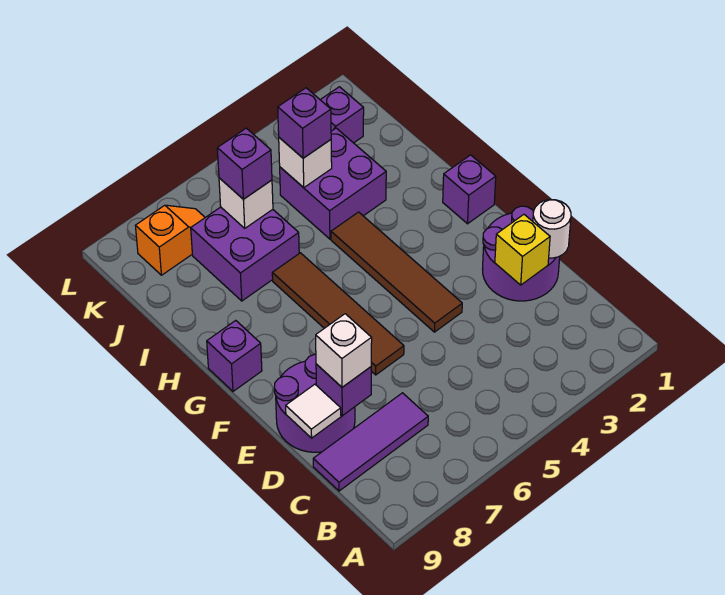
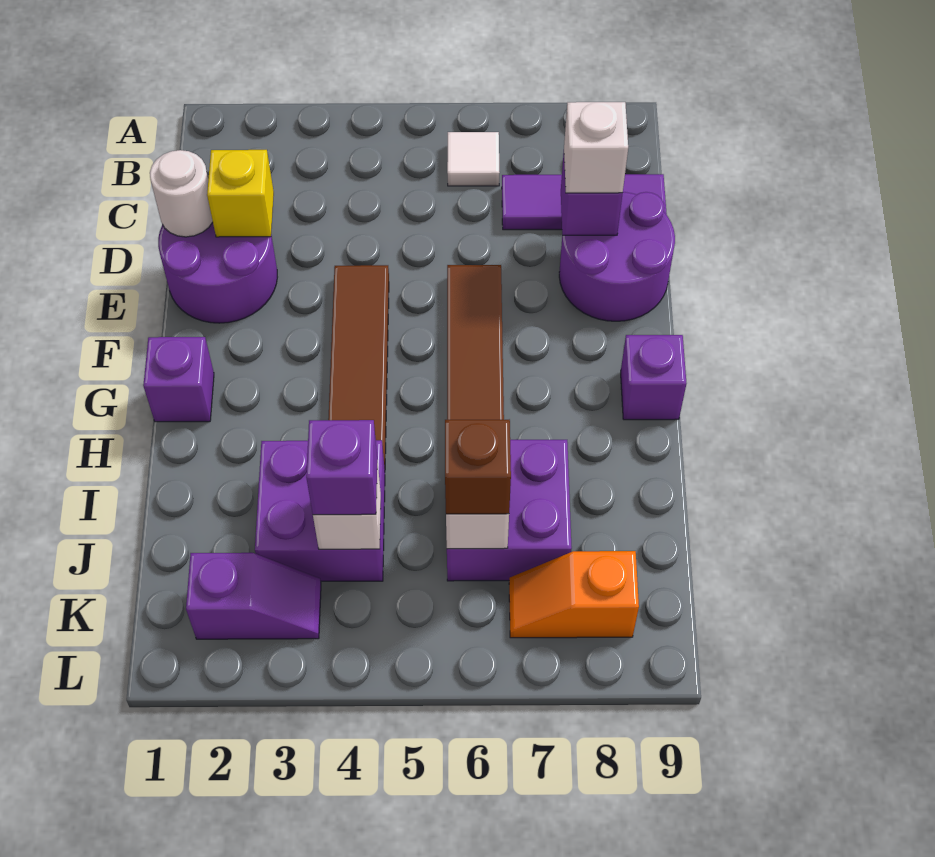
white tile D9 level 2 -> white tile B6 level 1
purple brick J6 level 3 -> brown brick J6 level 3

